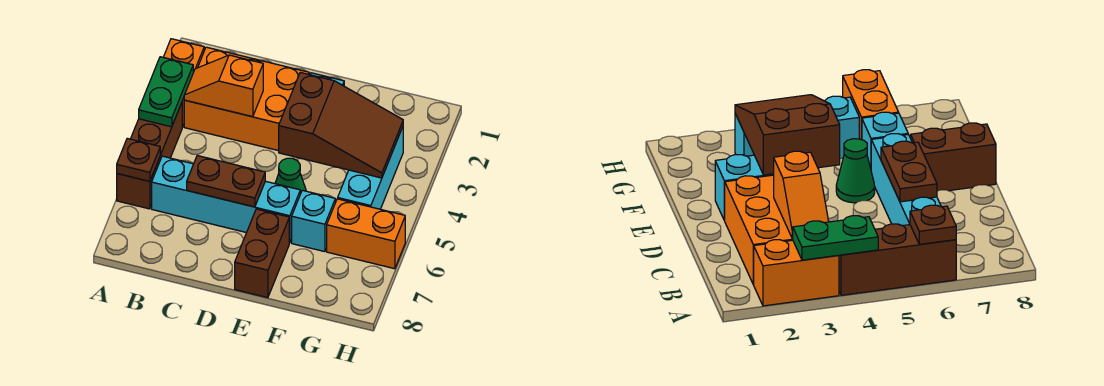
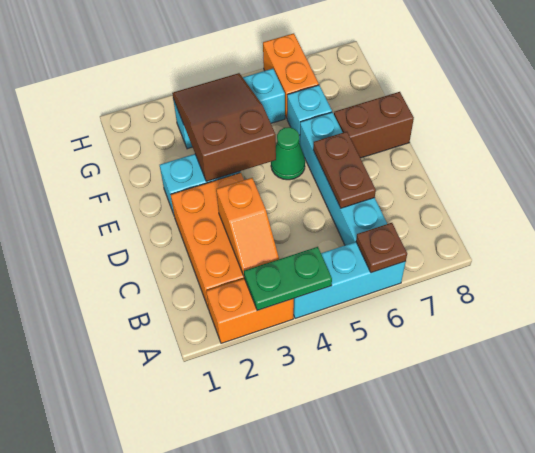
brown brick A4:A6 level 1 -> cyan brick A4:A6 level 1

